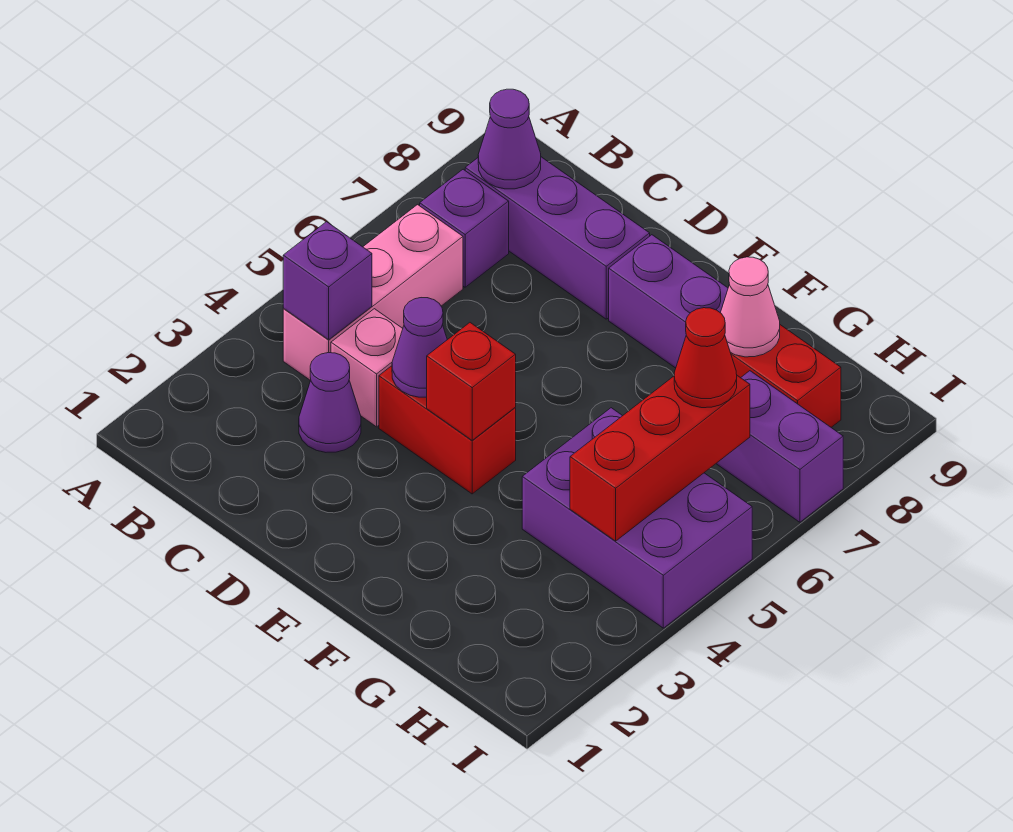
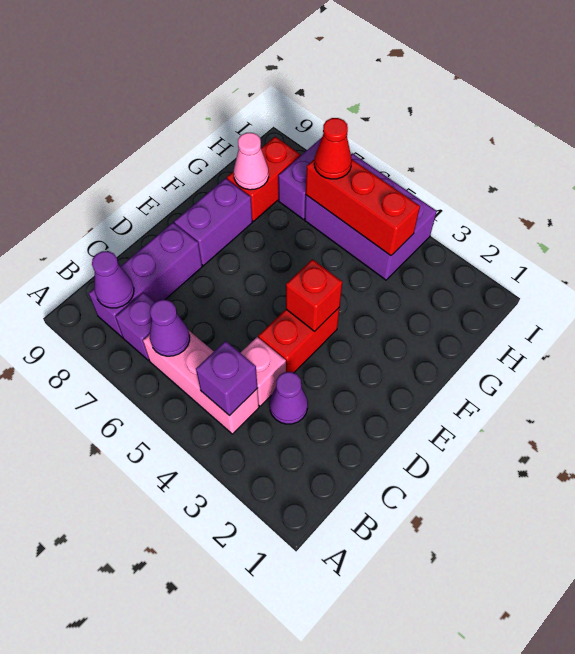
purple cone D4 level 2 -> purple cone B6 level 2
purple brick G4:I5 level 1 -> purple brick H4:I6 level 1

